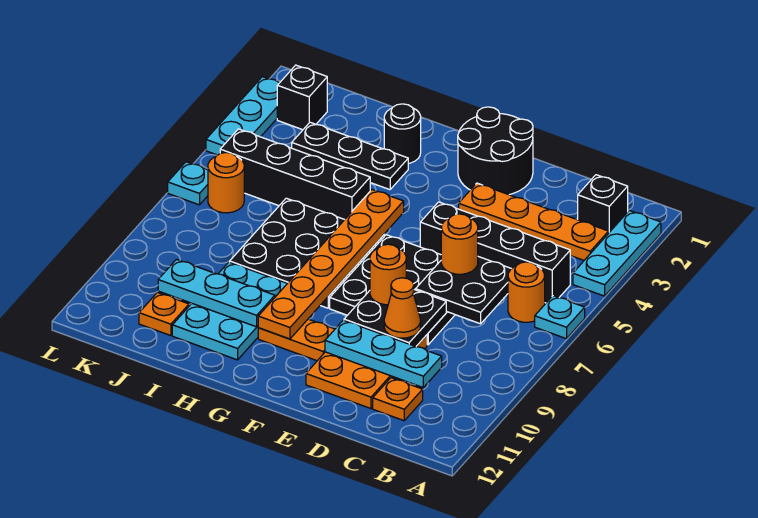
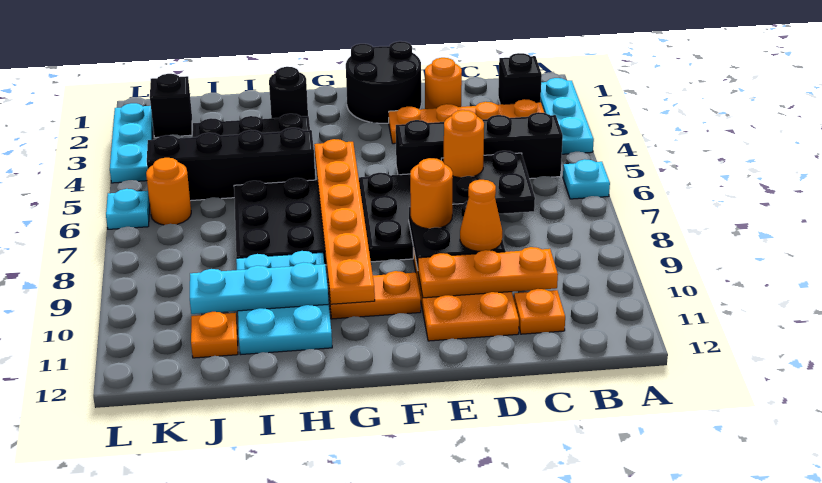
orange round brick B6 level 1 -> orange round brick D2 level 1
cyan plate C10:E10 level 2 -> orange plate C10:E10 level 2

